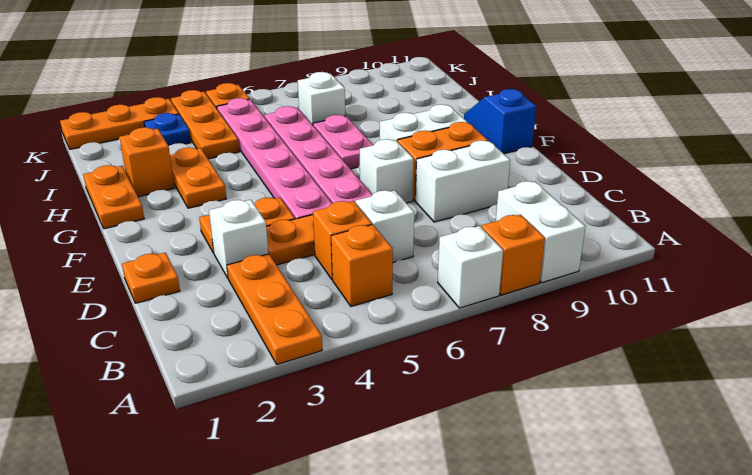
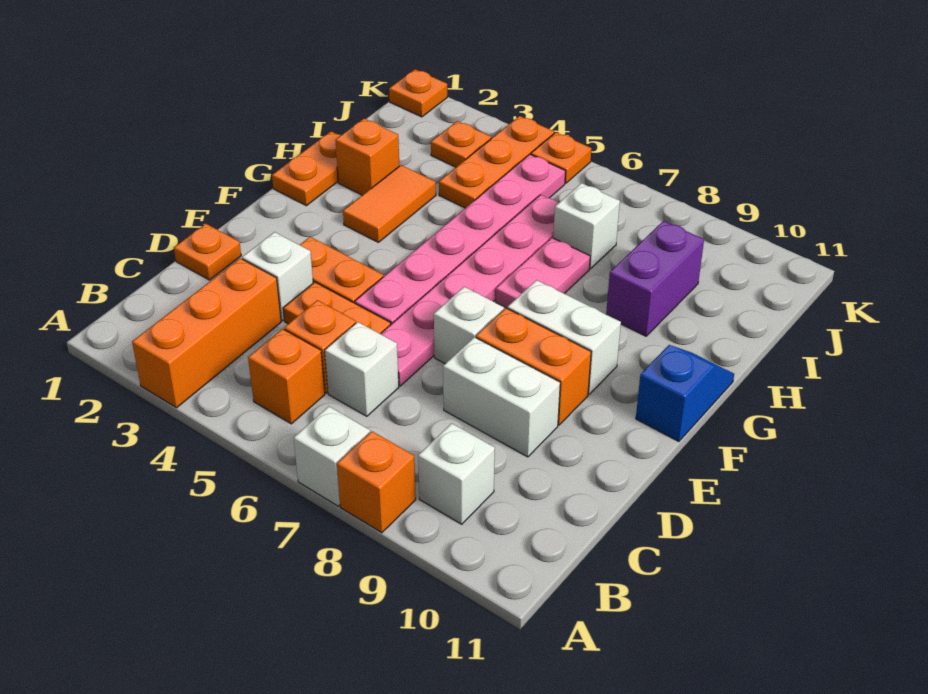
orange plate A3:C3 level 1 -> orange brick A3:C3 level 1
white brick A9:B9 level 1 -> white brick B9 level 1
orange plate G3:H3 level 1 -> orange tile G3:H3 level 1
none -> purple brick H9:I9 level 1
blue plate J3 level 1 -> orange plate J3 level 1
orange plate K1:K3 level 1 -> orange plate K1 level 1

